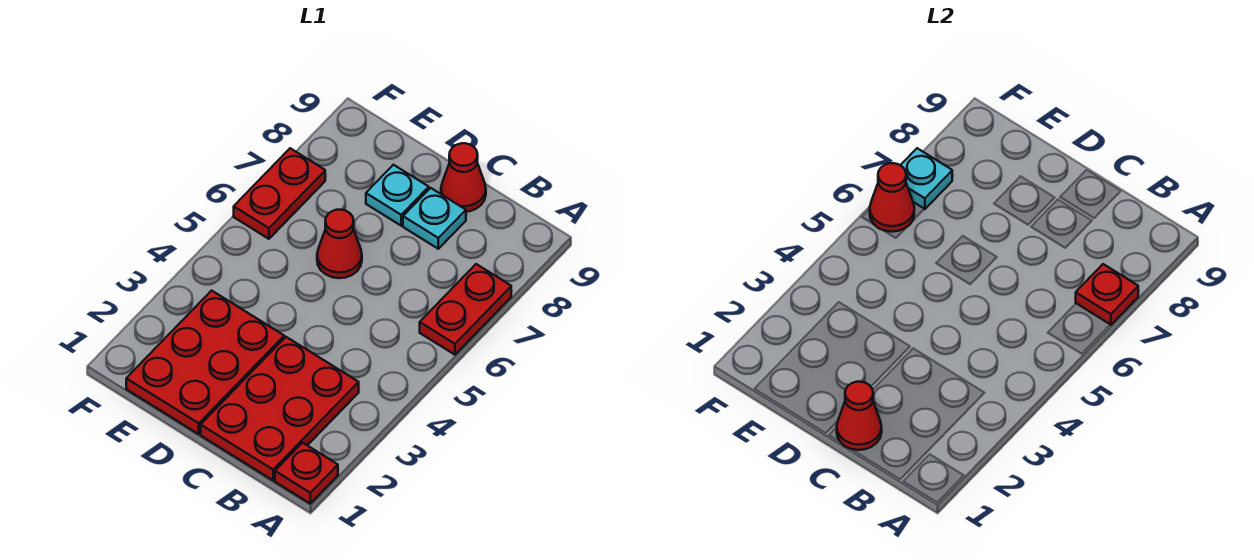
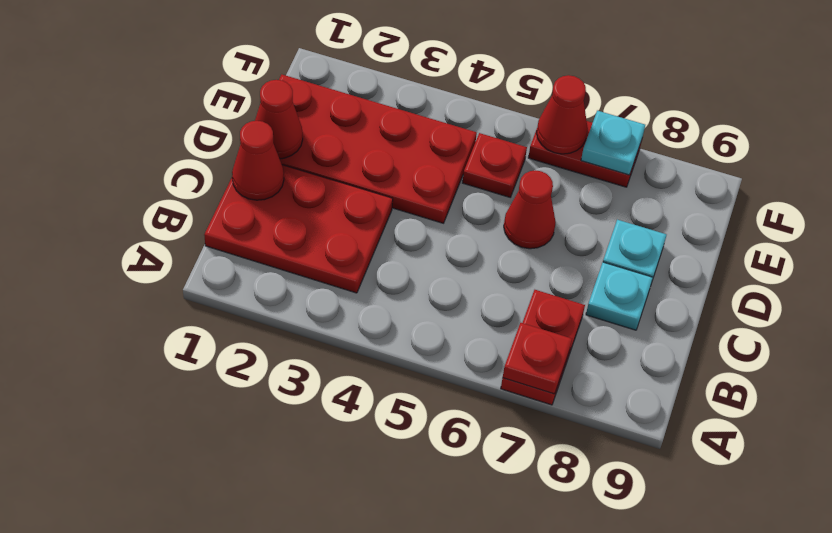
red plate A1 level 1 -> red plate E5 level 1
red plate A6:A7 level 1 -> red plate A7:B7 level 1
red cone C9 level 1 -> red cone D1 level 2
red plate D1:E3 level 1 -> red plate D1:E4 level 1

